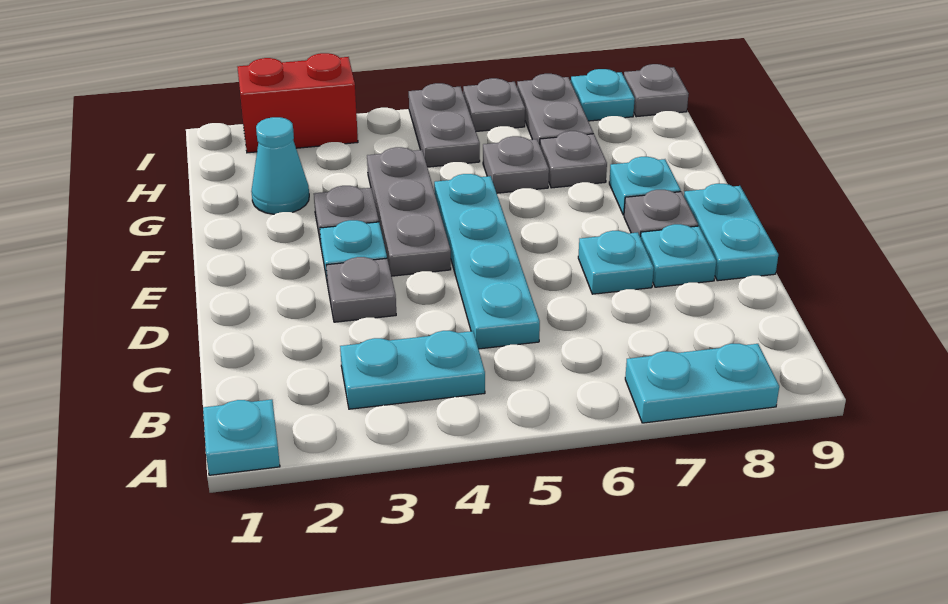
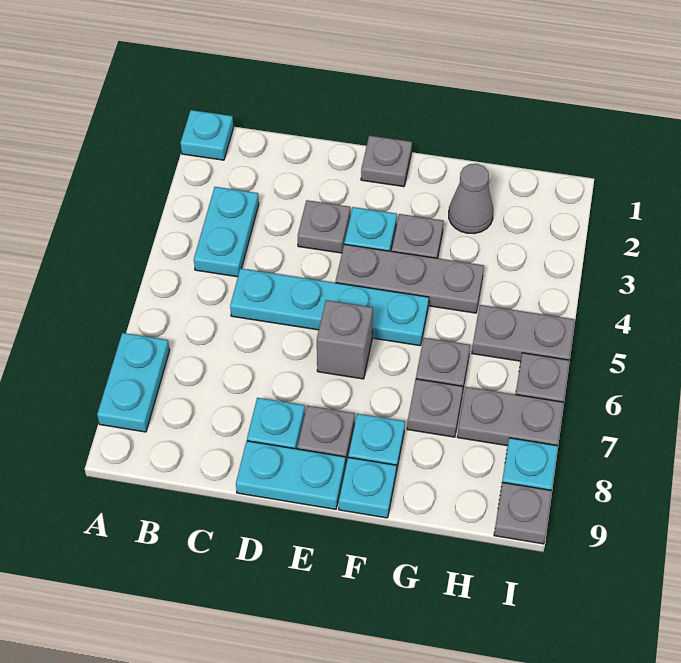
cyan plate D7 level 1 -> cyan plate F9 level 1
none -> grey plate E1 level 1
none -> grey brick E6 level 1
cyan cone G2 level 1 -> grey cone G2 level 1
red brick I2:I3 level 1 -> none

